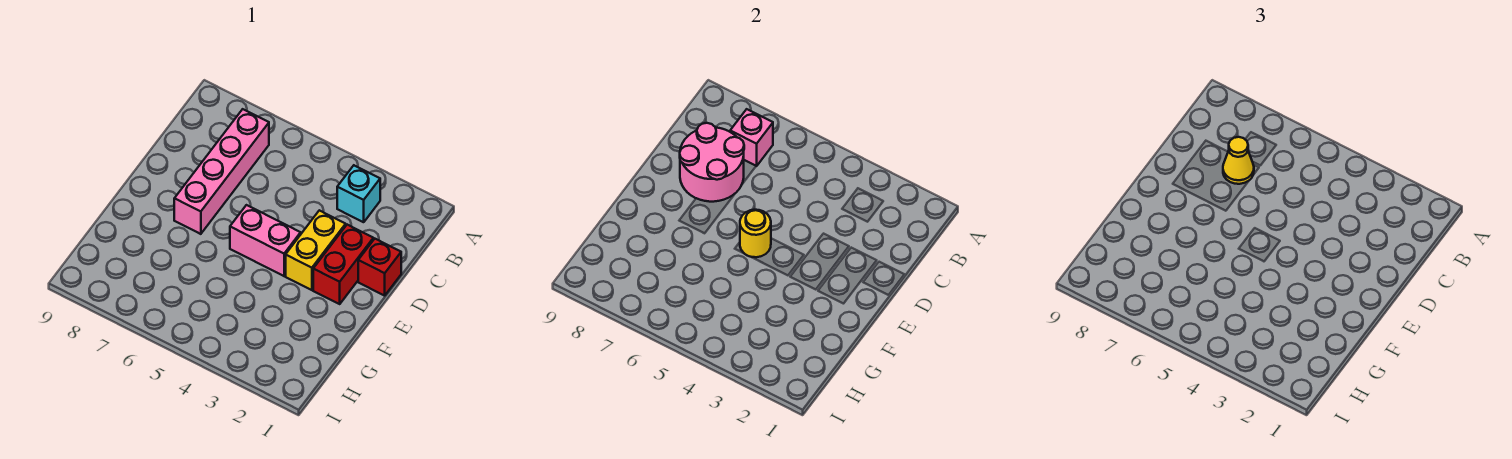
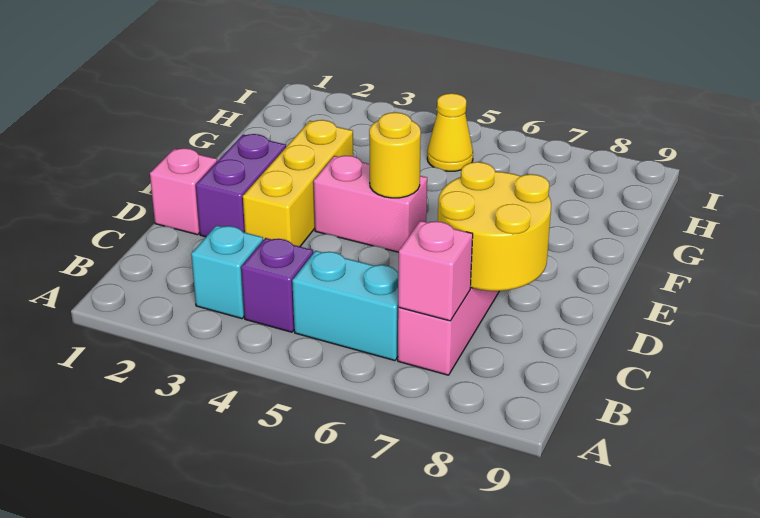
none -> purple brick B4 level 1
none -> cyan brick B5:B6 level 1
pink round brick C7:D8 level 2 -> yellow round brick C7:D8 level 2
yellow cone C7 level 3 -> yellow cone H5 level 1
red brick D1 level 1 -> pink brick D1 level 1
red brick D2:E2 level 1 -> purple brick D2:E2 level 1
yellow brick D3:E3 level 1 -> yellow brick D3:F3 level 1

